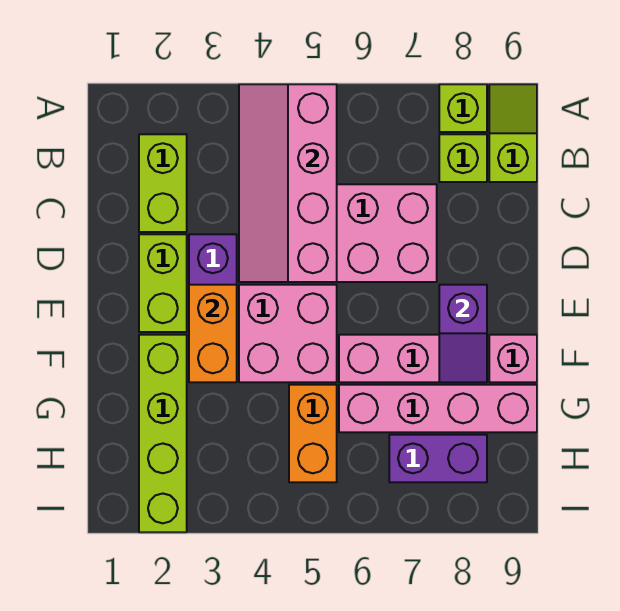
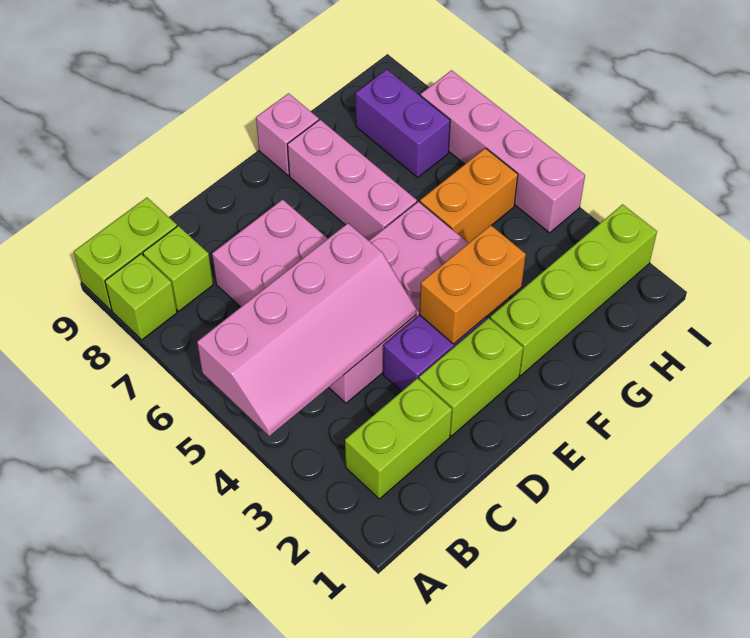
lime slope A9:B9 level 1 top B -> lime brick A9:B9 level 1
purple slope E8:F8 level 2 top E -> none
pink brick G6:G9 level 1 -> pink brick I4:I7 level 1

